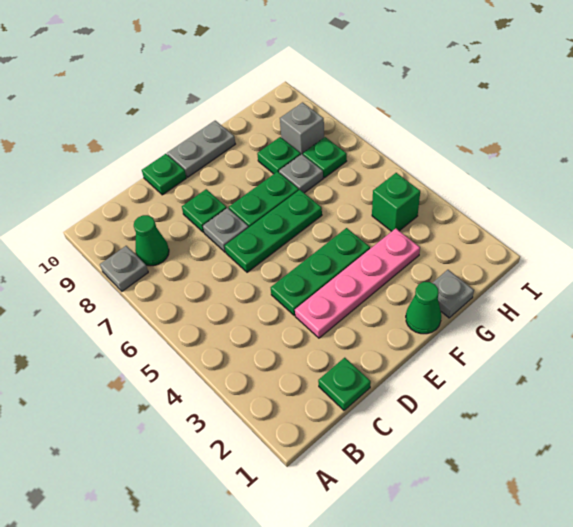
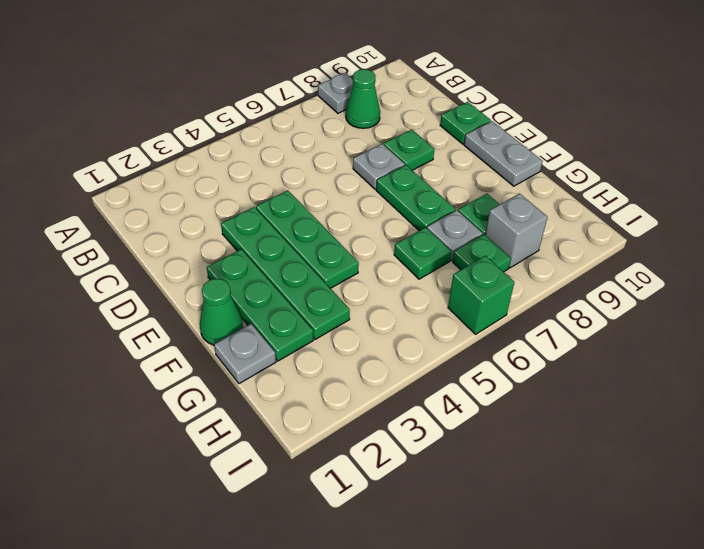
green plate C1 level 1 -> green plate G6 level 1
pink plate D3:G3 level 1 -> green plate D3:G3 level 1
green plate D6:F6 level 1 -> green plate E2:G2 level 1
green brick H4 level 1 -> green brick I6 level 1

